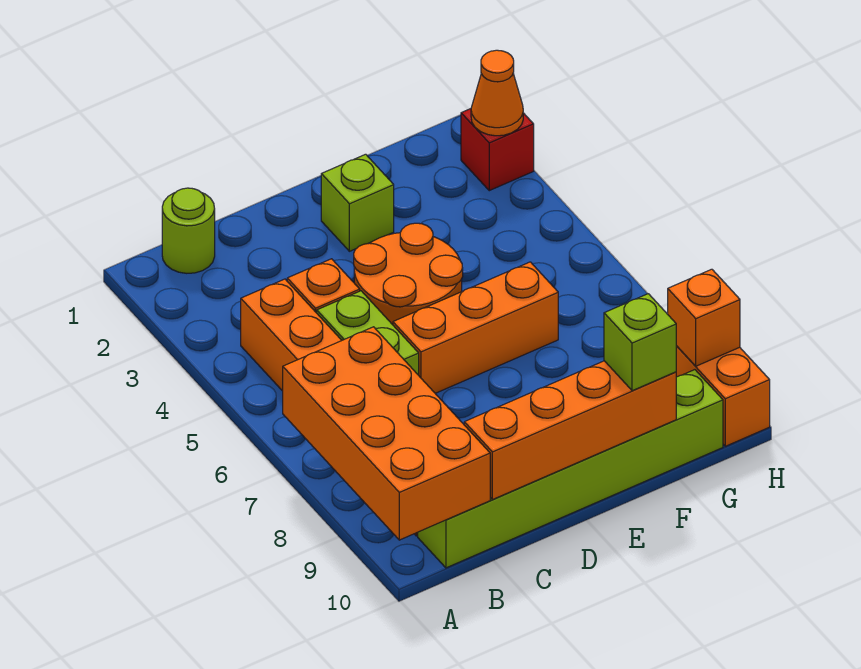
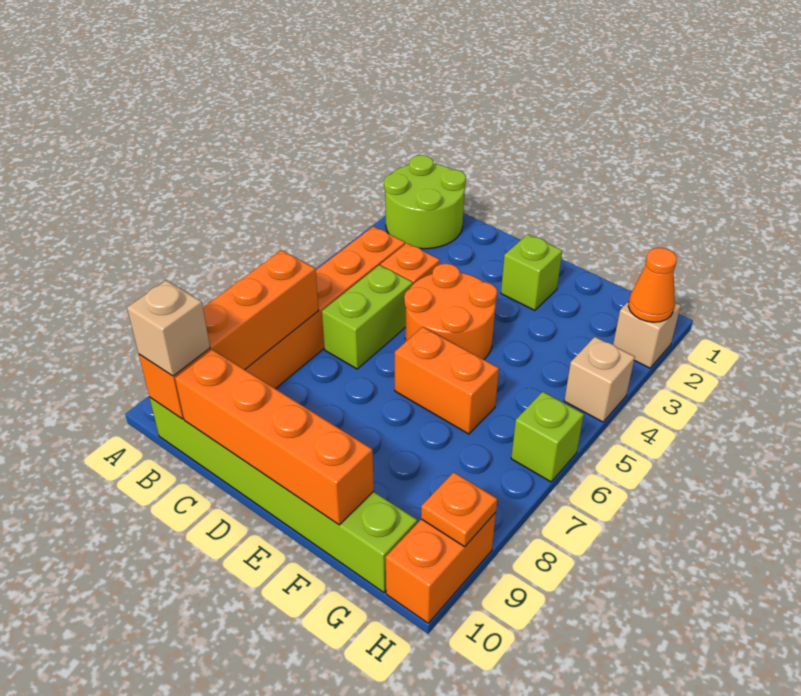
orange brick A7:B10 level 2 -> orange brick B7:B10 level 2
lime round brick B1 level 1 -> lime round brick A1:B2 level 1
none -> tan brick B10 level 3
orange brick D6:F6 level 1 -> orange brick E6:F6 level 1
lime brick F10 level 3 -> lime brick H6 level 1
red brick H2 level 1 -> tan brick H2 level 1
none -> tan brick H4 level 1
orange brick H9 level 2 -> orange plate H9 level 2

